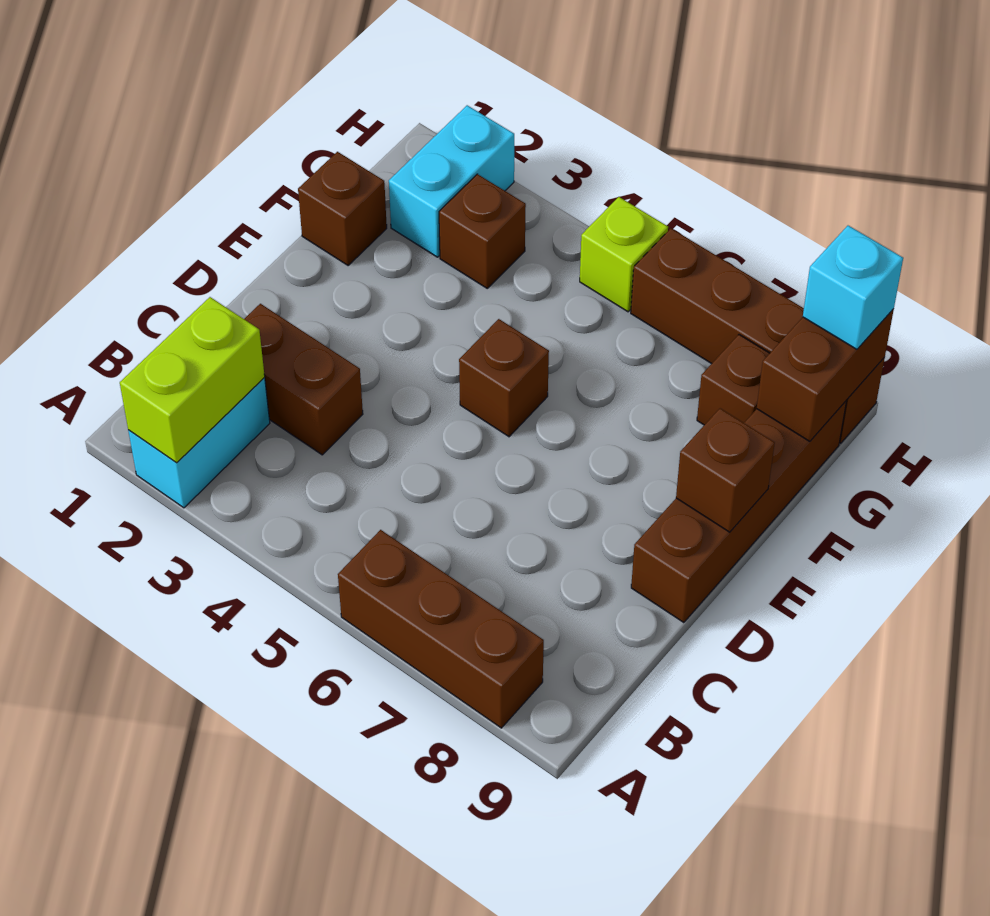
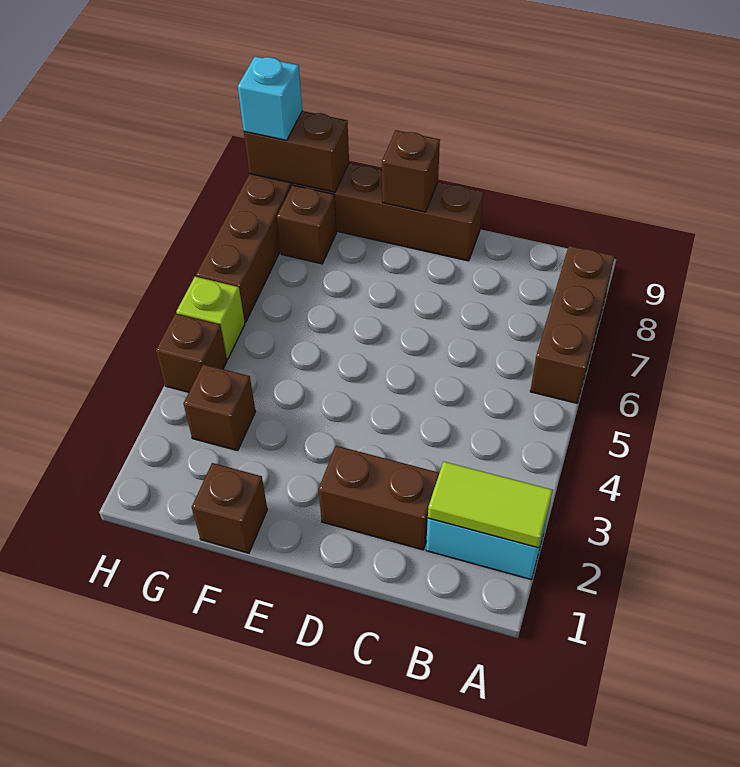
lime brick A2:B2 level 2 -> lime tile A2:B2 level 2
brown brick C2:C3 level 1 -> brown brick C2:D2 level 1
brown brick E5 level 1 -> brown brick H4 level 1
cyan brick G2:H2 level 1 -> none

